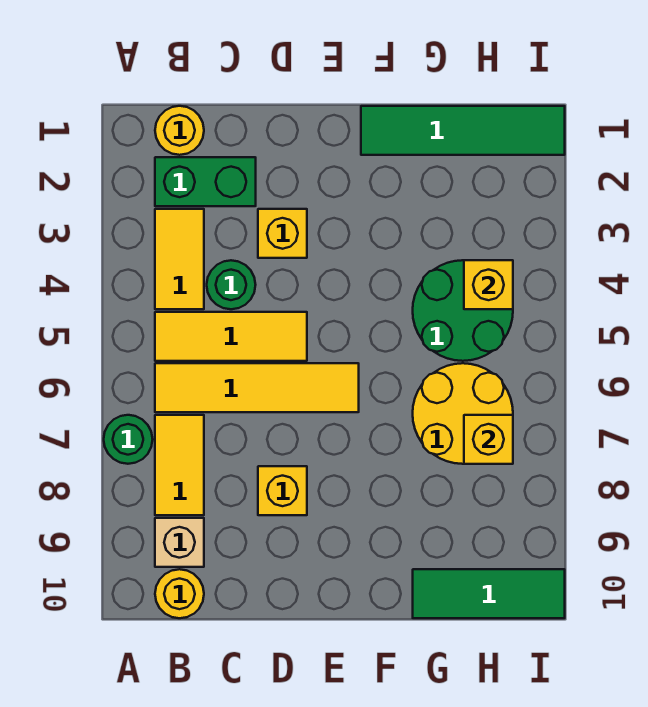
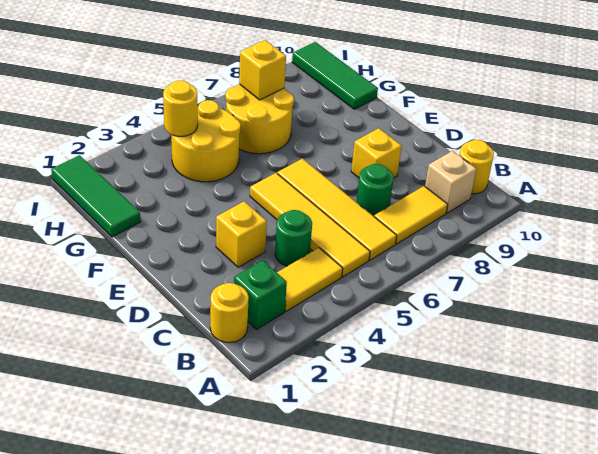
green round brick A7 level 1 -> green round brick C7 level 1
green brick B2:C2 level 1 -> green brick B2 level 1
yellow tile B5:D5 level 1 -> yellow tile B5:E5 level 1
green tile F1:I1 level 1 -> green tile G1:I1 level 1
green round brick G4:H5 level 1 -> yellow round brick G4:H5 level 1
yellow brick H4 level 2 -> yellow round brick H4 level 2

